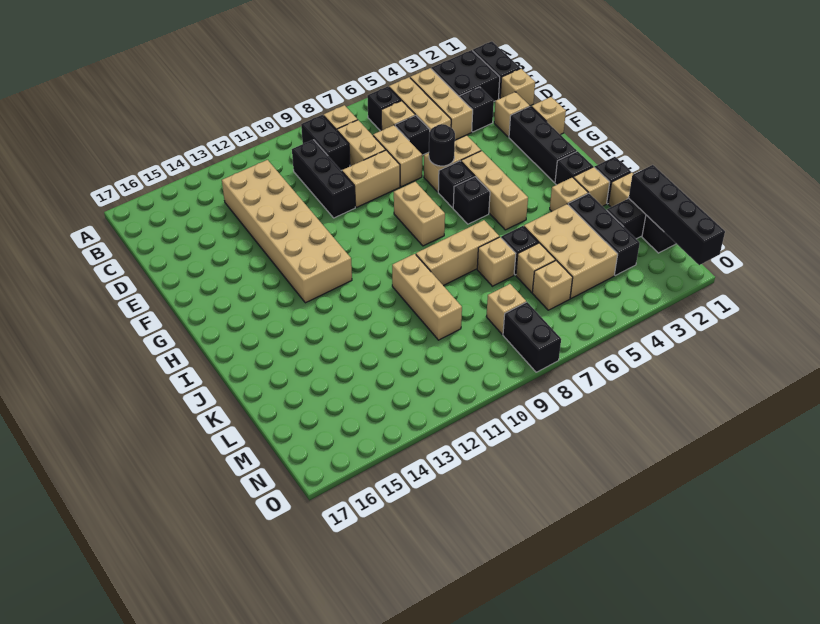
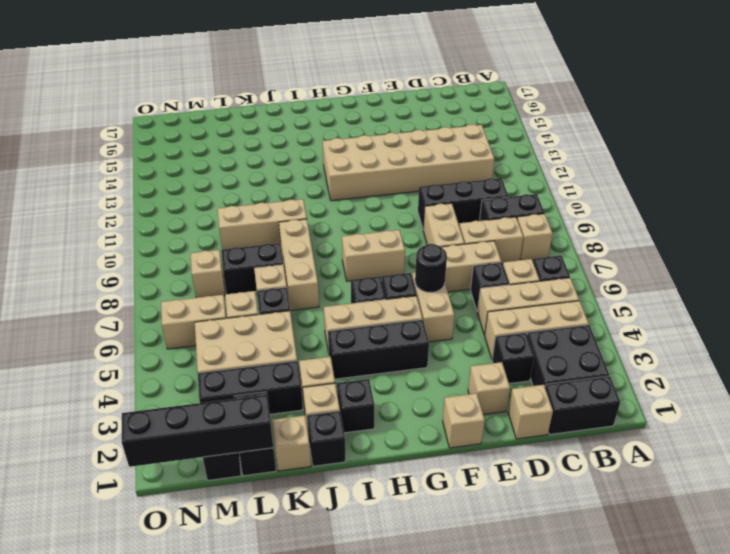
black brick F2:H2 level 1 -> black brick G4:I4 level 1
tan brick M6 level 1 -> tan brick M6:N6 level 1
black brick N8:O8 level 1 -> black brick K8:L8 level 1

